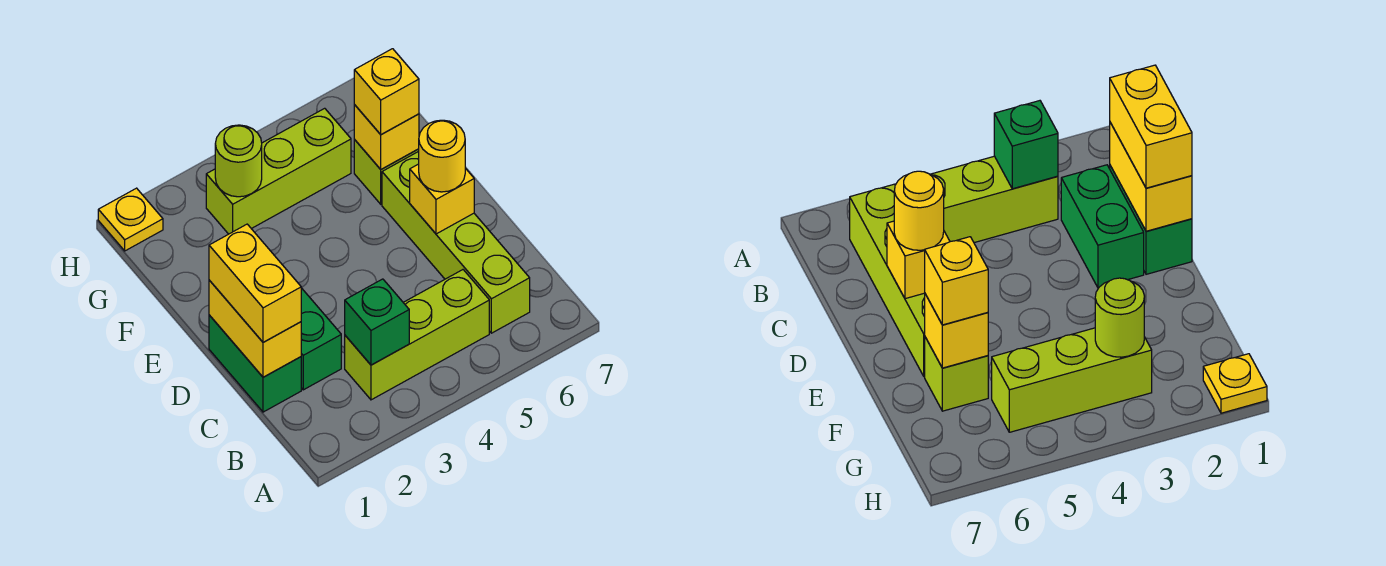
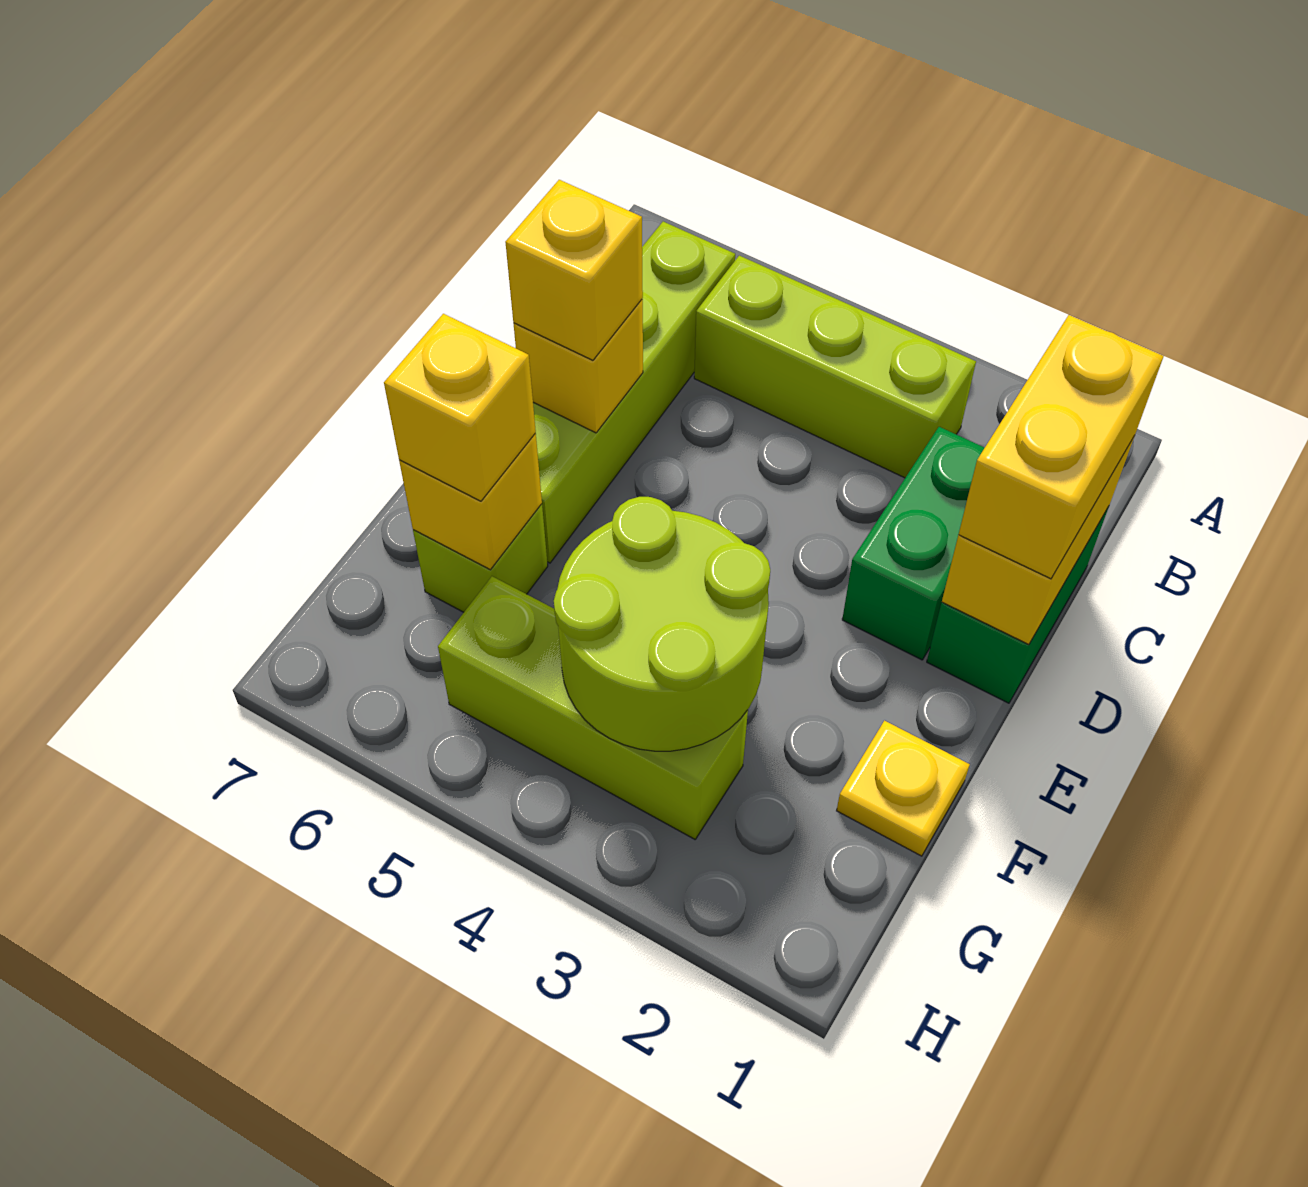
green brick B3 level 2 -> none
yellow round brick D6 level 3 -> yellow brick D6 level 3
lime round brick G3 level 2 -> lime round brick F3:G4 level 2
yellow plate H1 level 1 -> yellow plate F1 level 1

